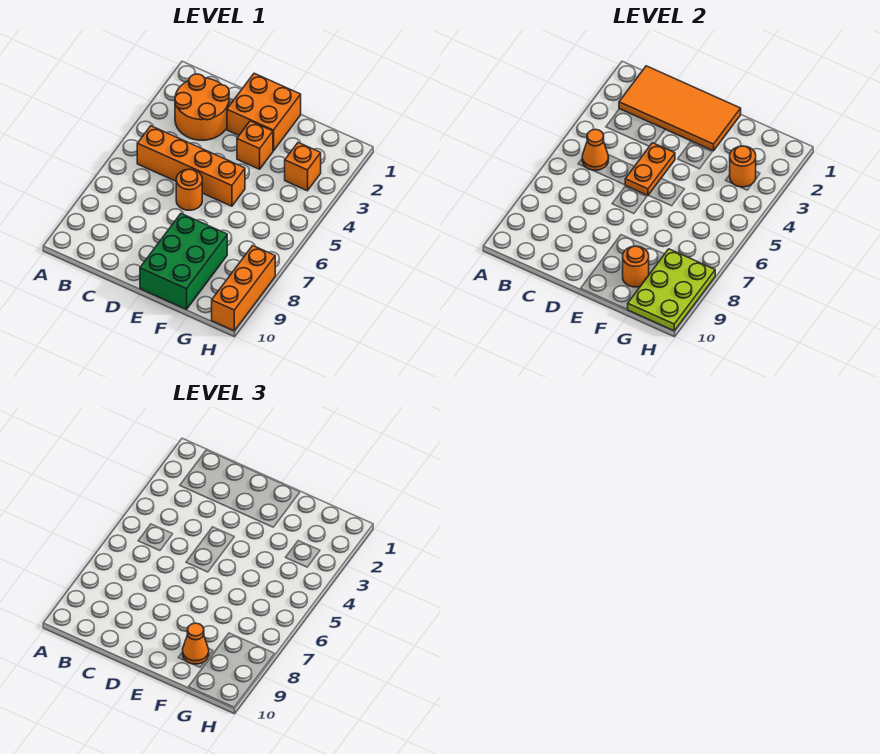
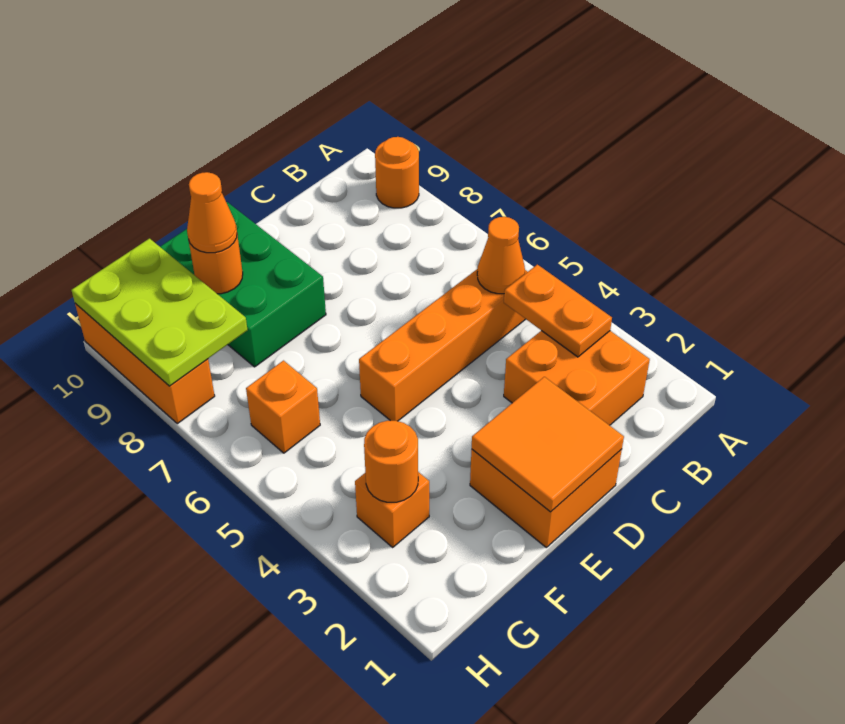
orange tile B1:E2 level 2 -> orange tile D1:E2 level 2
orange round brick B2:C3 level 1 -> orange brick B2:C3 level 1
orange plate D4:D5 level 2 -> orange plate B3:B4 level 2
orange round brick D6 level 1 -> orange round brick A9 level 1
orange brick E3 level 1 -> orange brick G6 level 1

